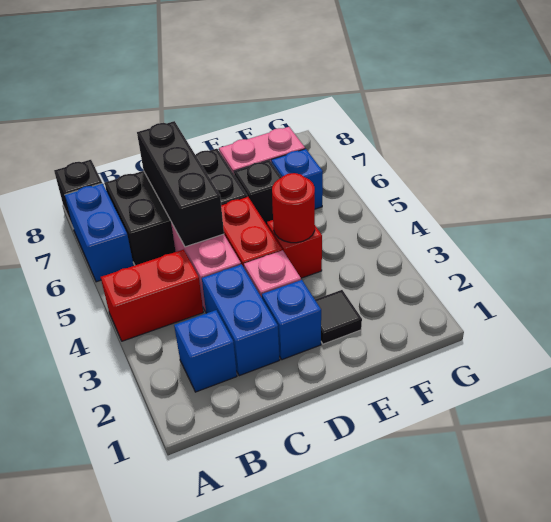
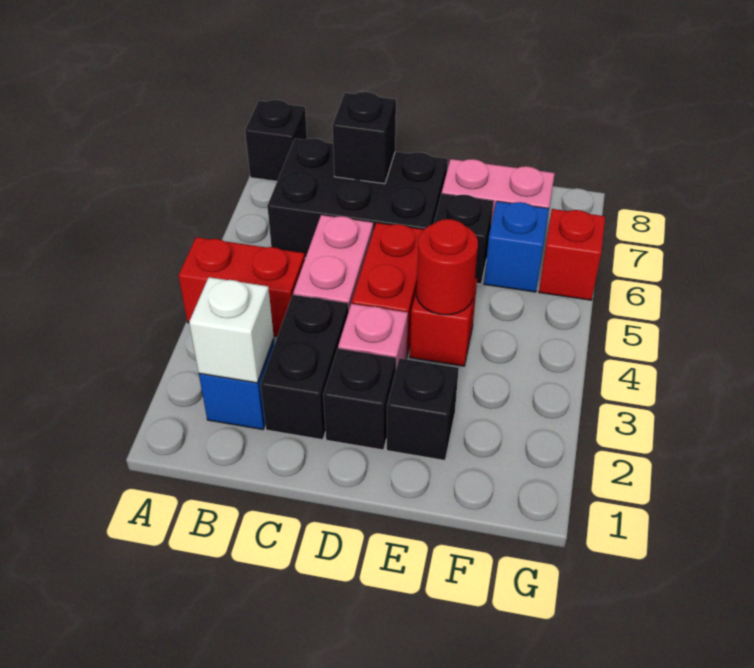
blue brick A6:A7 level 1 -> none
none -> white brick B2 level 2
blue brick C2:C3 level 1 -> black brick C2:C3 level 1
black brick C5:C7 level 2 -> black brick C7 level 2
blue brick D2 level 1 -> black brick D2 level 1
black tile E2 level 1 -> black brick E2 level 1
none -> red brick G6 level 1

